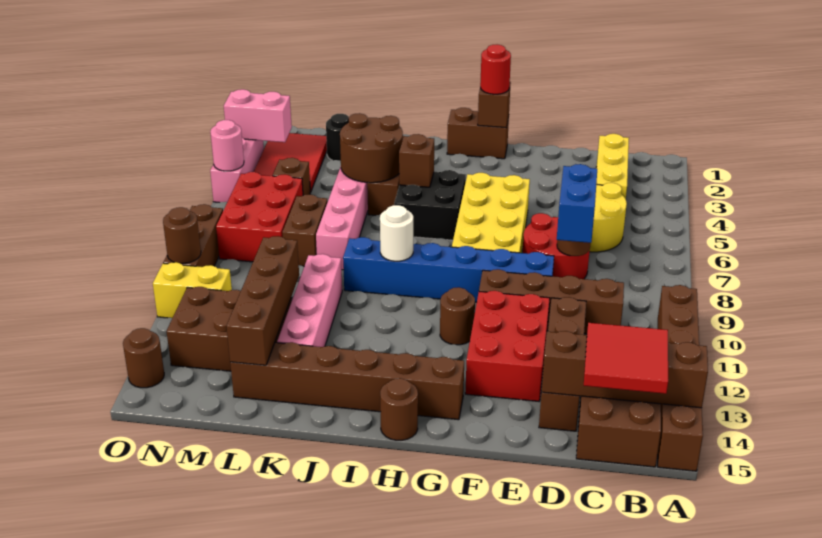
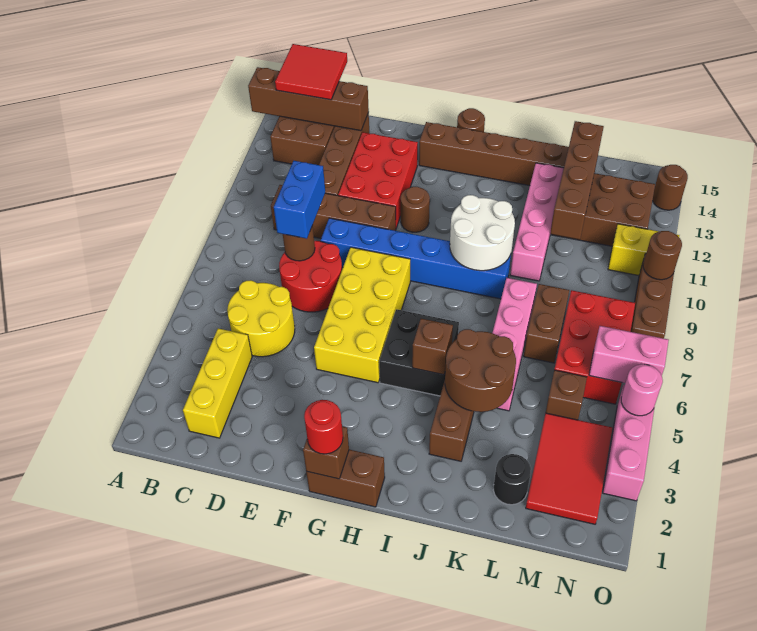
brown brick A10:A15 level 1 -> none
white round brick I9 level 2 -> white round brick I9:J10 level 2
pink brick N3:O3 level 2 -> pink brick N6:O6 level 2

